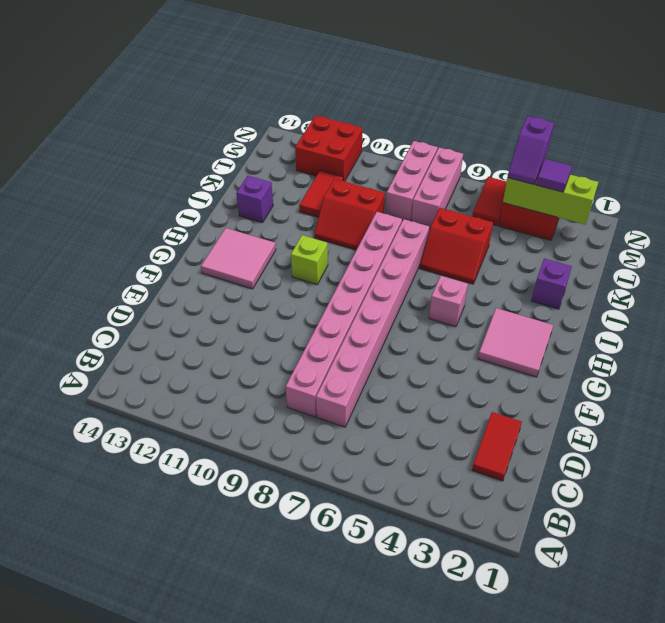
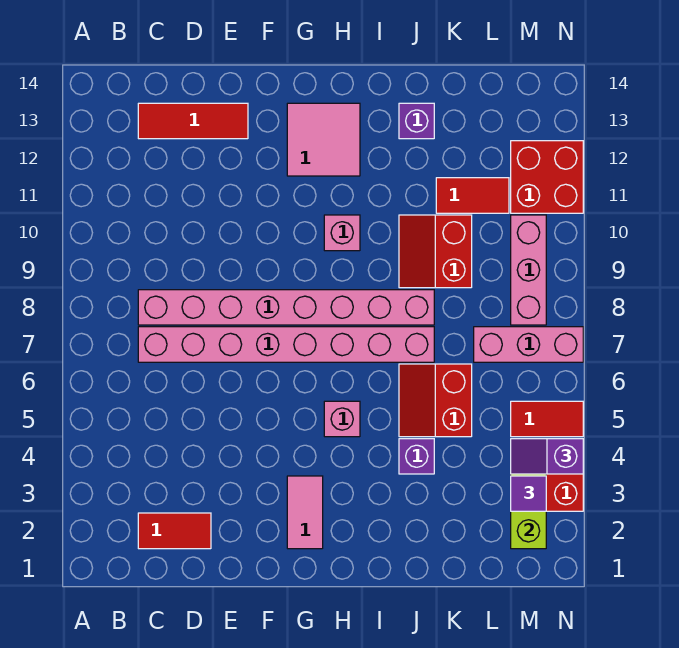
none -> red tile C13:E13 level 1
pink tile G2:H3 level 1 -> pink tile G2:G3 level 1
lime brick H10 level 1 -> pink brick H10 level 1
purple brick J2 level 1 -> purple brick J4 level 1
pink brick L8:N8 level 1 -> pink brick M8:M10 level 1

